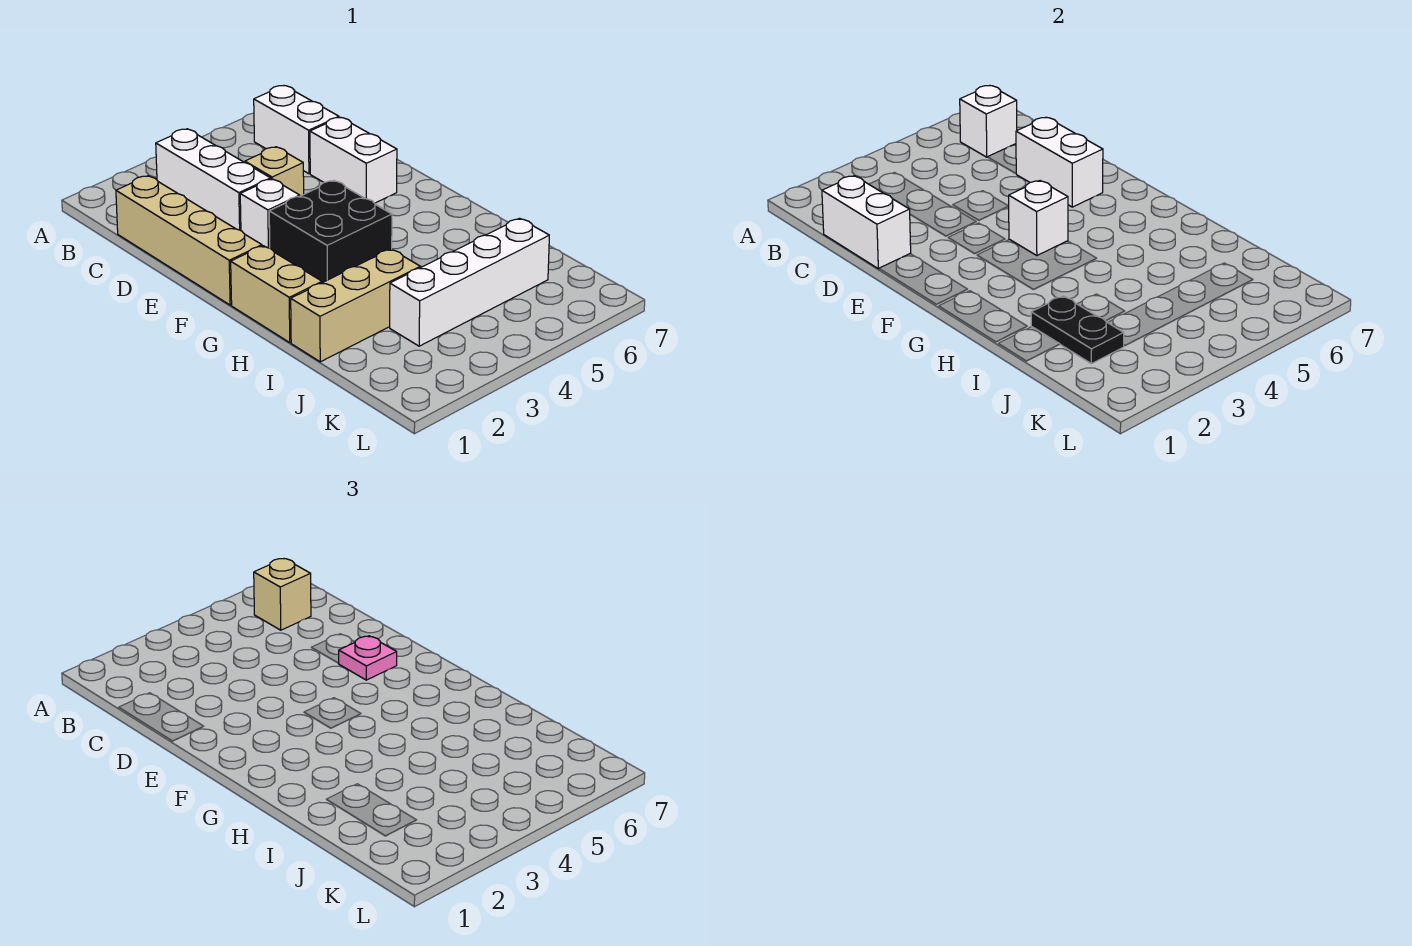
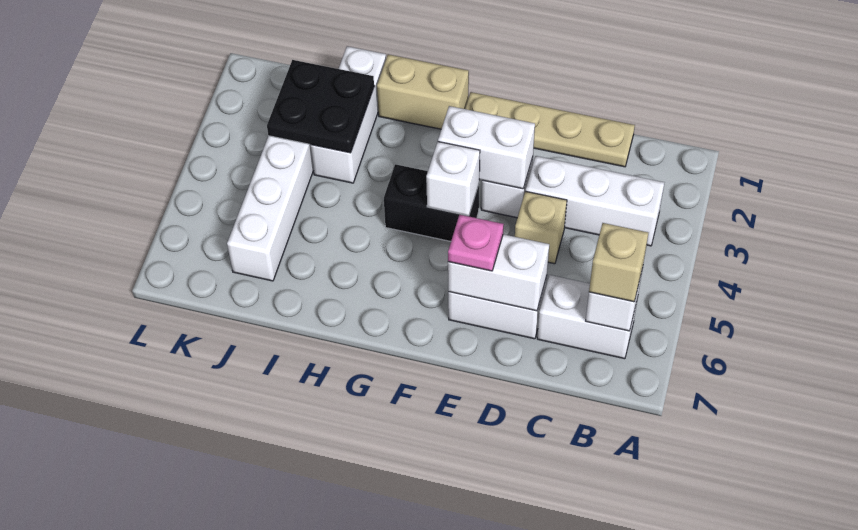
tan brick C1:F1 level 1 -> tan plate C1:F1 level 1
white brick C1:D1 level 2 -> white brick E3:F3 level 2
black brick F3:G4 level 1 -> black brick F4:G4 level 1
tan brick I1:I3 level 1 -> white brick I1:I3 level 1
black plate I2:J2 level 2 -> black plate I2:J3 level 2

